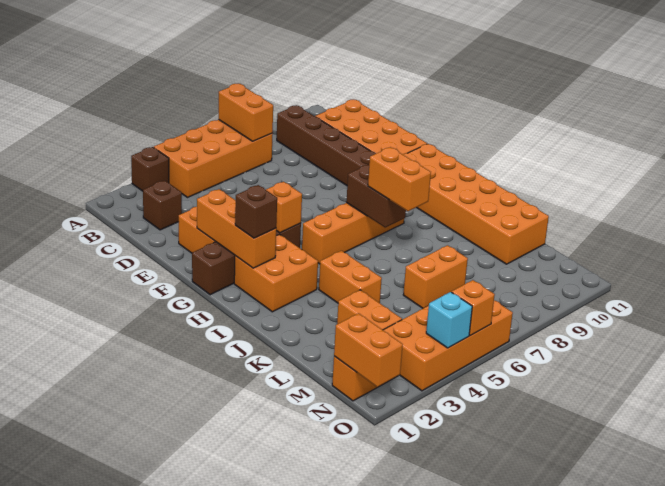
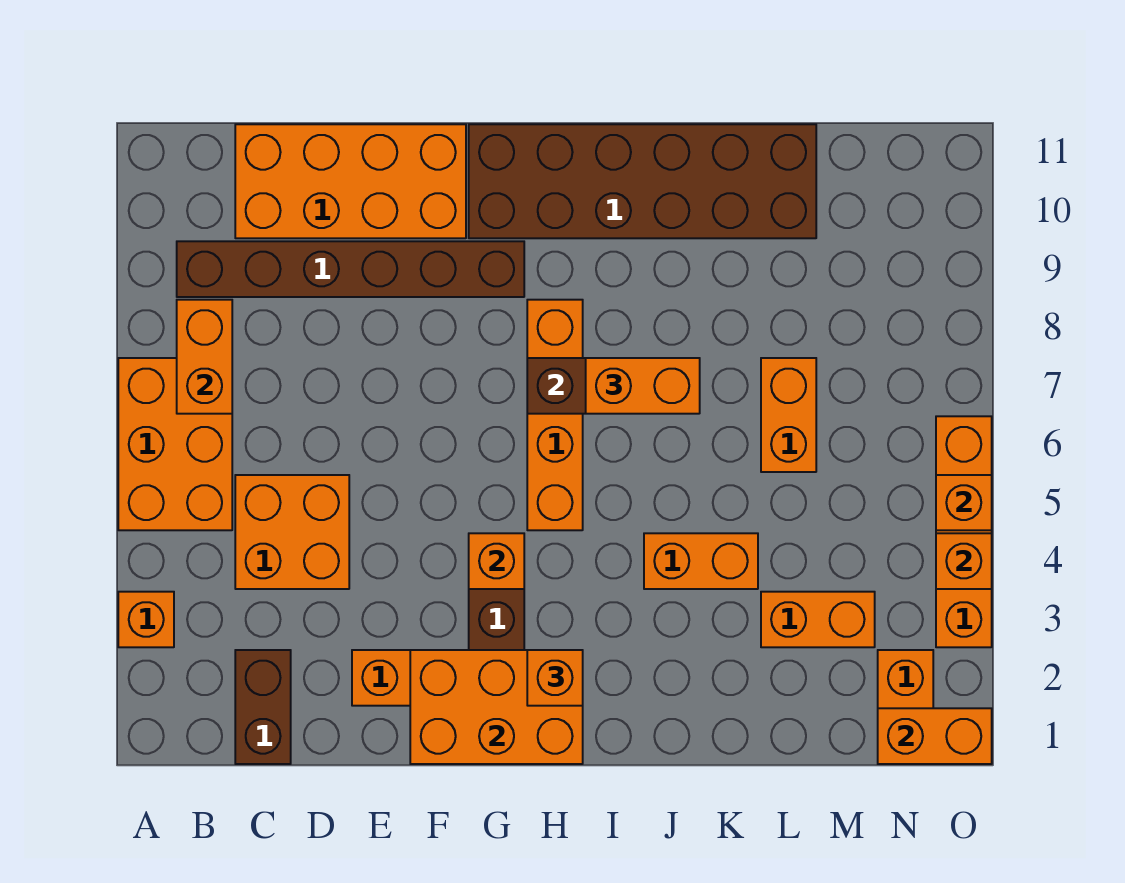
brown brick A3 level 1 -> orange brick A3 level 1
orange brick A4:B7 level 1 -> orange brick A5:B7 level 1
orange brick A7:B7 level 2 -> orange brick B7:B8 level 2
brown brick C2 level 1 -> brown brick C1:C2 level 1
orange brick F2:H2 level 2 -> orange brick F1:H2 level 2
orange brick G10:L11 level 1 -> brown brick G10:L11 level 1
orange brick H2:I3 level 1 -> orange brick C4:D5 level 1
brown brick H2 level 3 -> orange brick H2 level 3
orange brick N3:O6 level 1 -> orange brick O3:O6 level 1
cyan brick O4 level 2 -> orange brick O4 level 2

